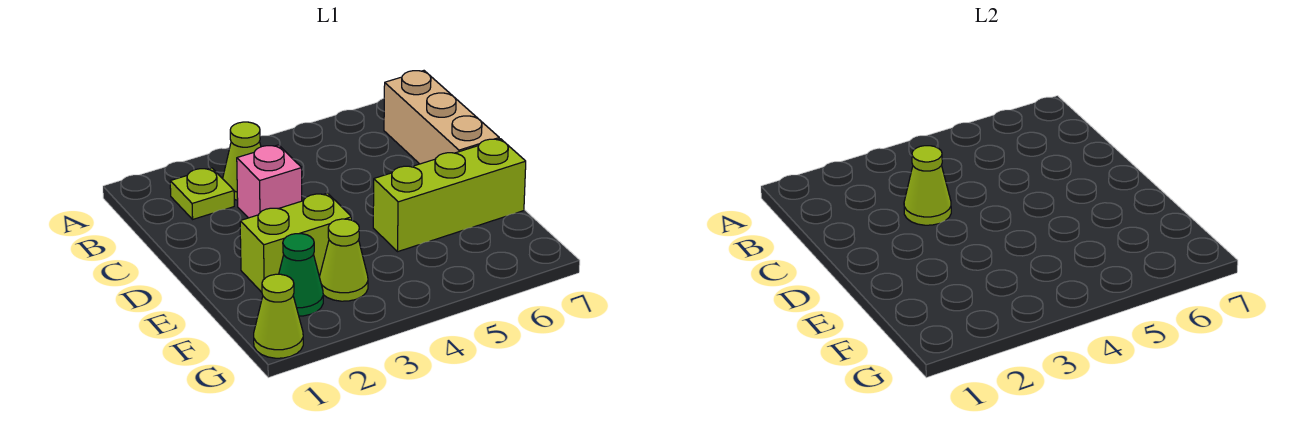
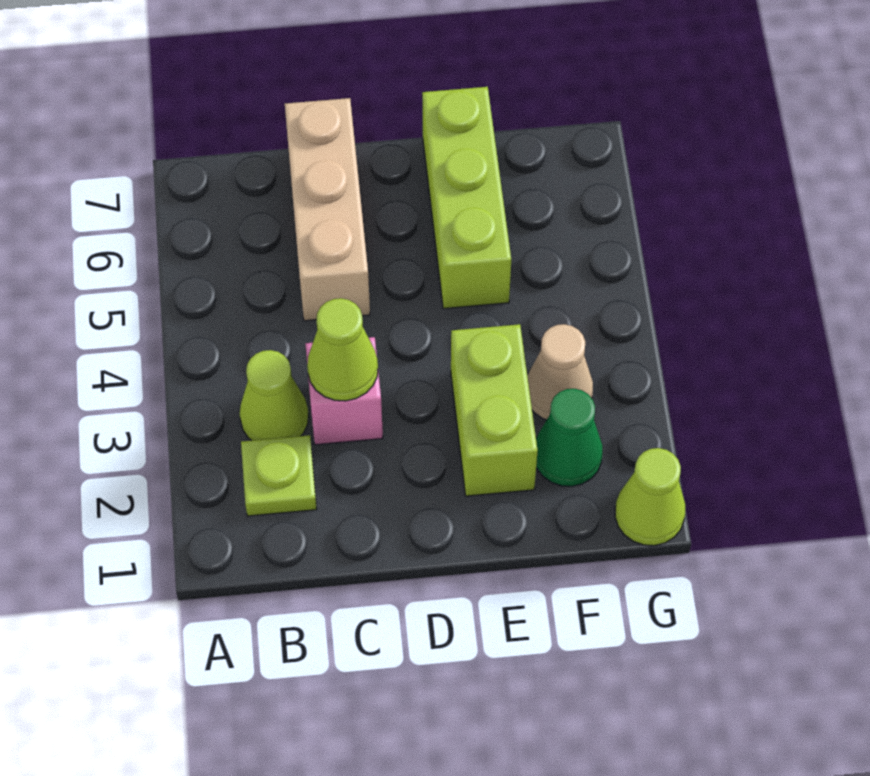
tan brick B7:D7 level 1 -> tan brick C5:C7 level 1
lime cone F3 level 1 -> tan cone F3 level 1

